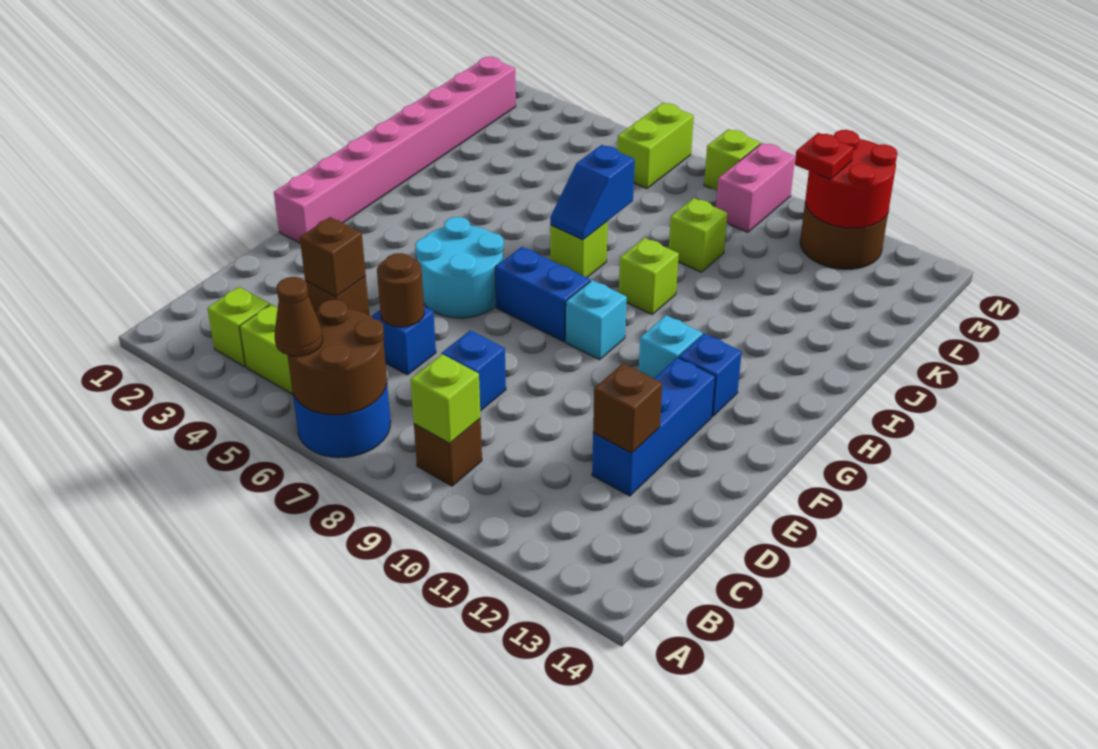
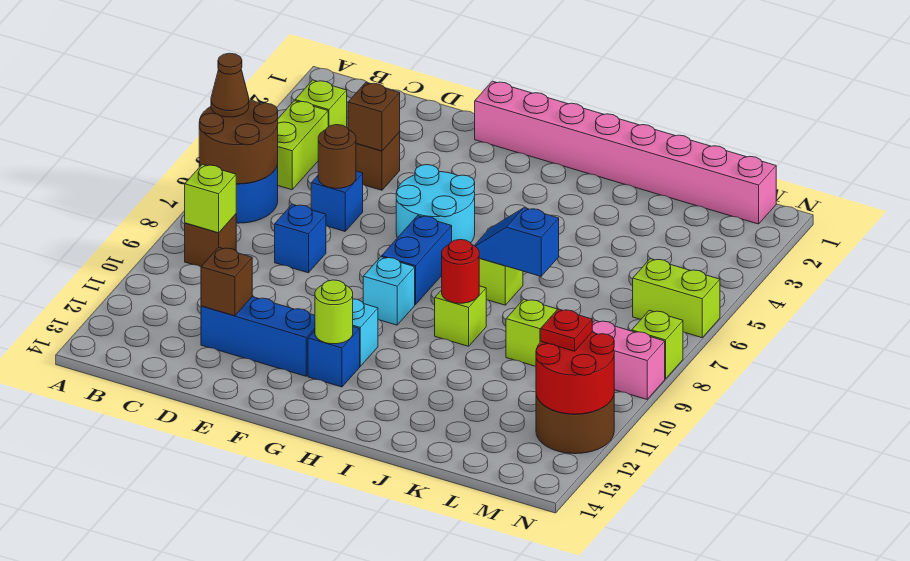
none -> lime round brick G12 level 2
none -> red round brick I9 level 2

